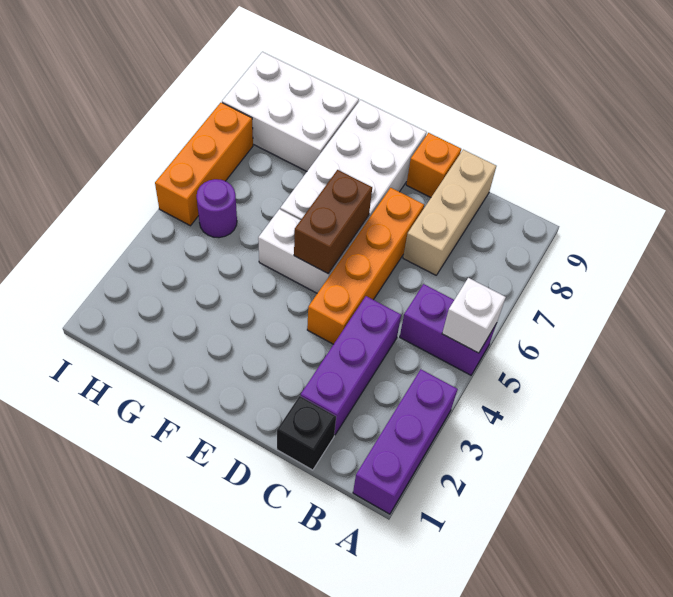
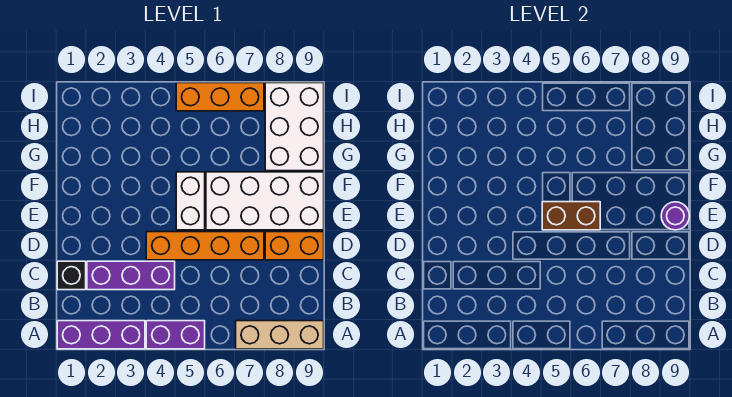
purple brick A5:B5 level 1 -> purple brick A4:A5 level 1
white brick A5 level 2 -> none
tan brick C7:C9 level 1 -> tan brick A7:A9 level 1
orange brick D9 level 1 -> orange brick D8:D9 level 1
purple round brick H5 level 1 -> purple round brick E9 level 2

